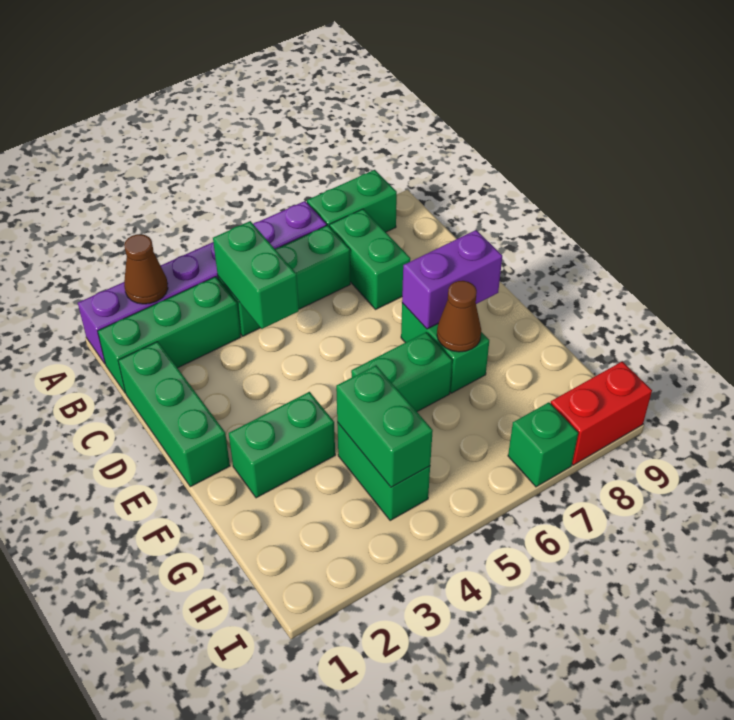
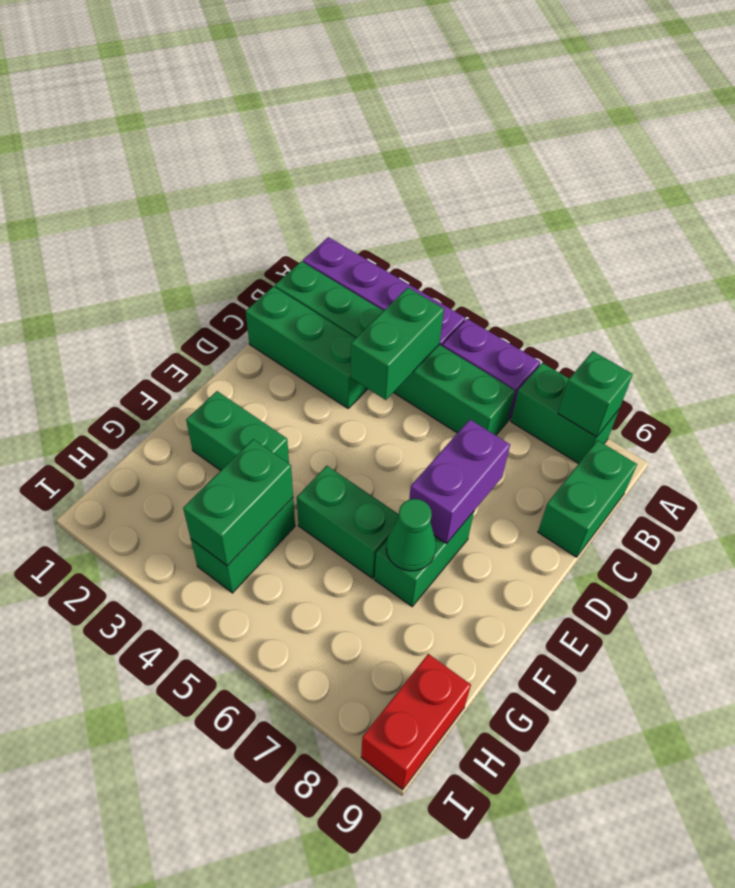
brown cone A2 level 2 -> none
green brick B7:C7 level 1 -> green brick B9:C9 level 1
green brick C1:E1 level 1 -> green brick C1:C3 level 1
purple brick E7:E8 level 2 -> purple brick D7:E7 level 2
brown cone F7 level 2 -> green cone F7 level 2
green brick I7 level 1 -> green brick A8 level 2
red brick I8:I9 level 1 -> red brick H9:I9 level 1

